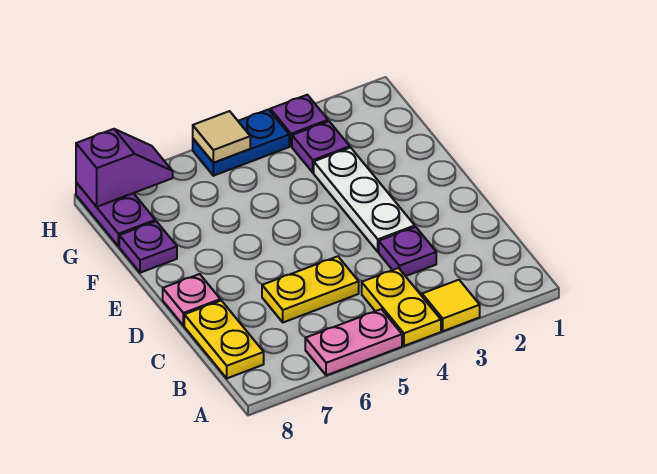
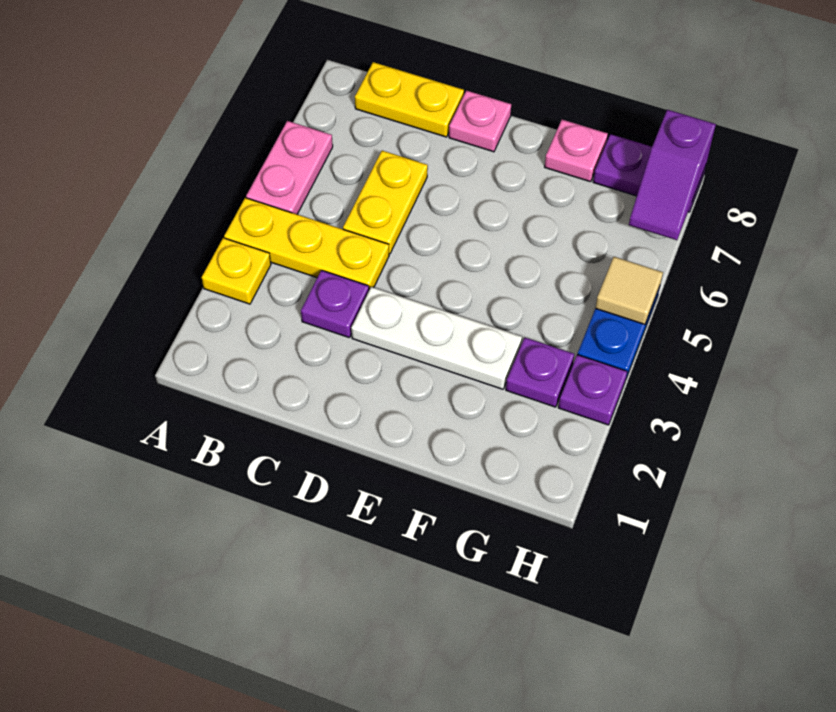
yellow tile A3 level 1 -> yellow plate A3 level 1
yellow plate A4:B4 level 1 -> yellow plate A4:C4 level 1
purple plate F8 level 1 -> pink plate F8 level 1

